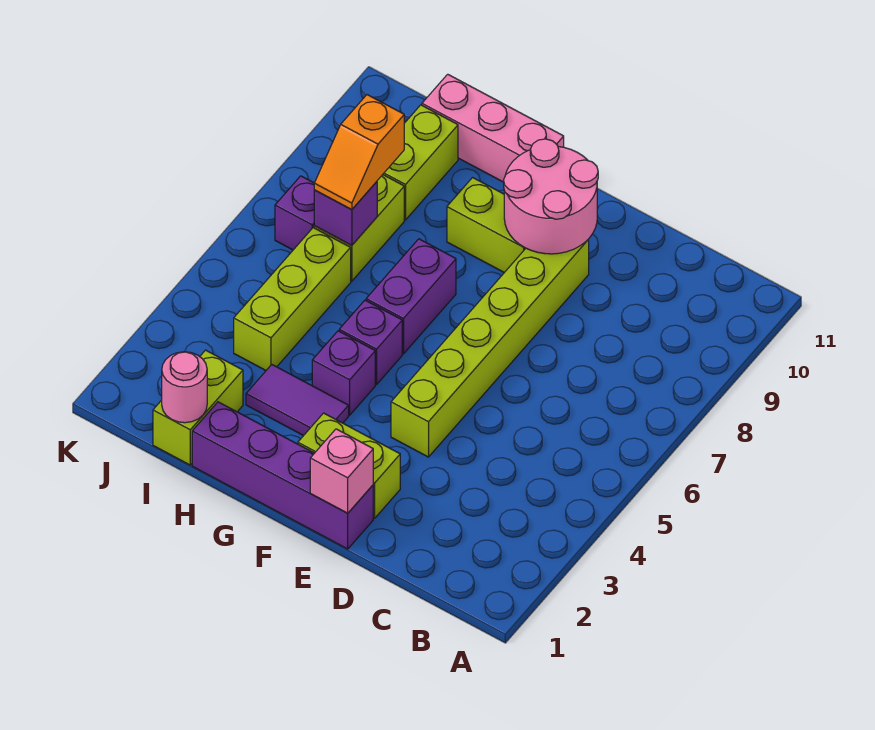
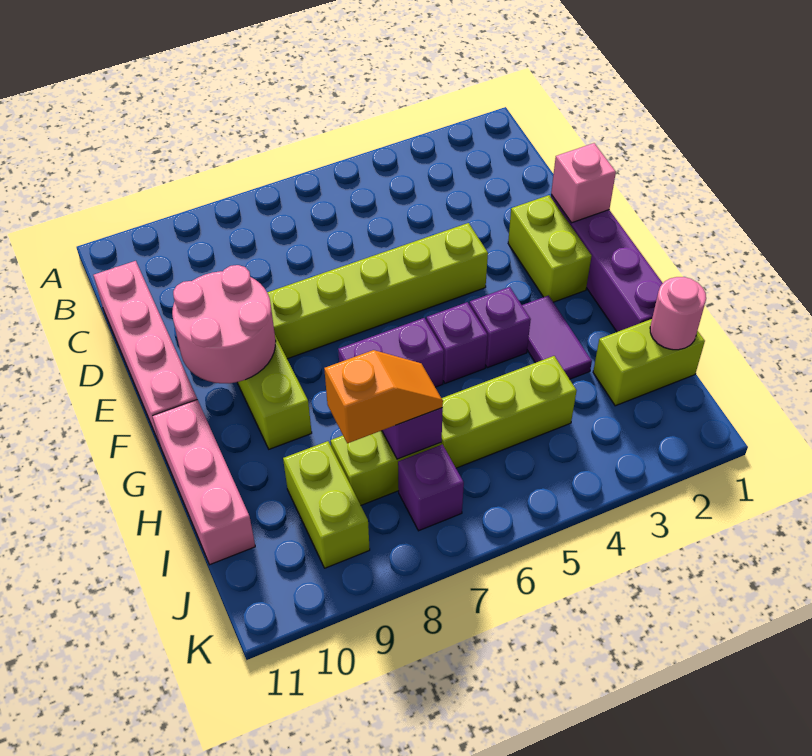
none -> pink brick C11:F11 level 1
lime brick I9:I10 level 1 -> lime brick I9:J9 level 1

